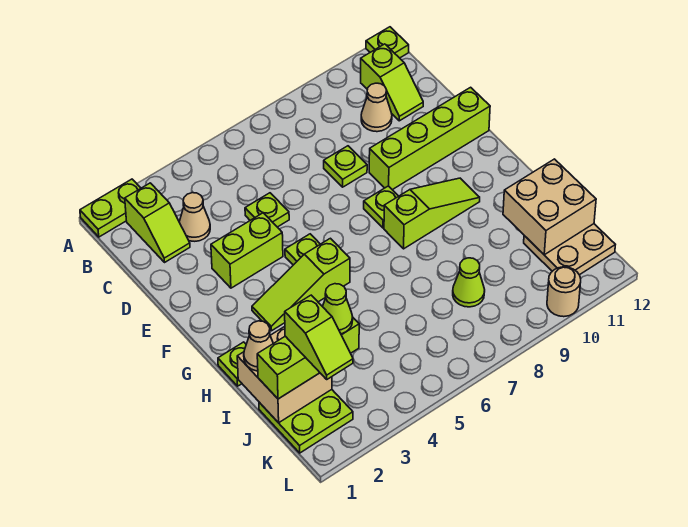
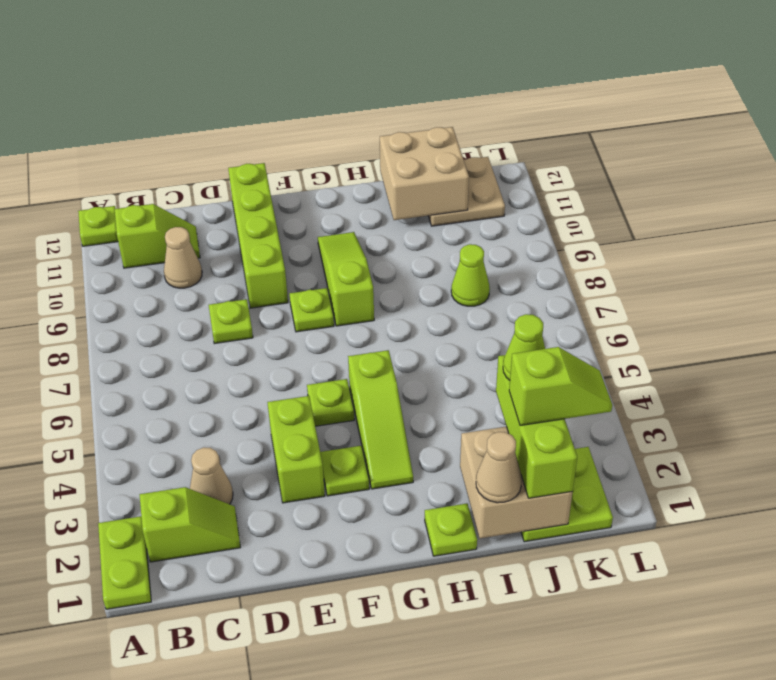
lime plate D5 level 1 -> lime plate F3 level 1
tan round brick L10 level 1 -> none

